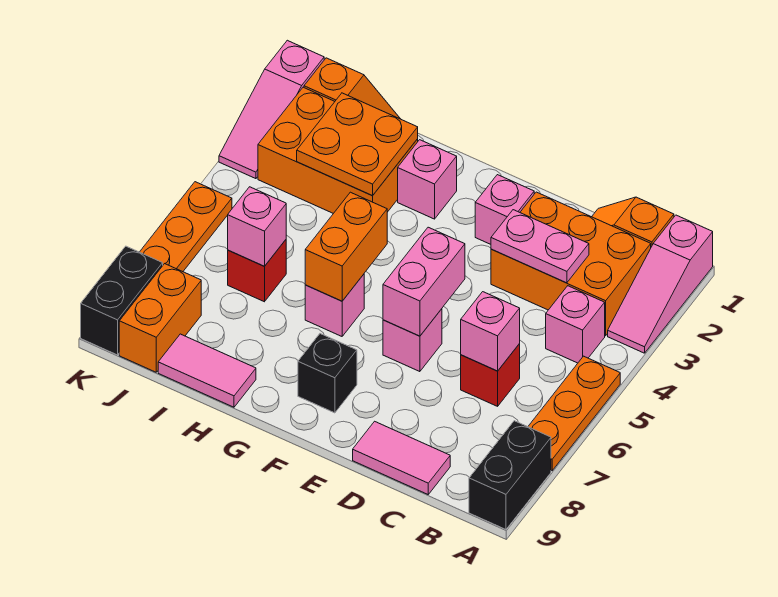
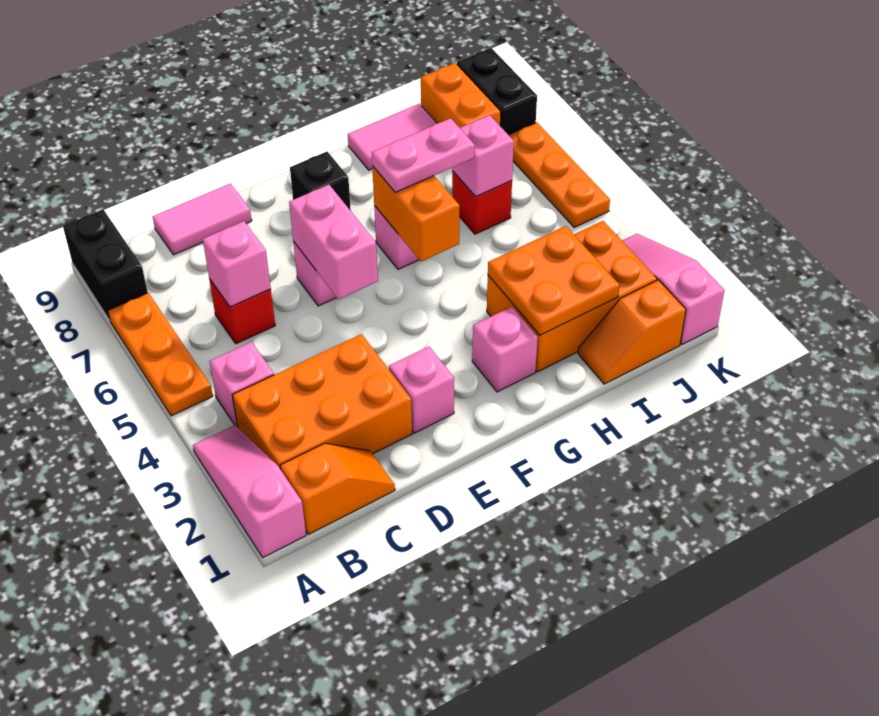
pink plate C3:D3 level 2 -> pink plate G6:H6 level 3

